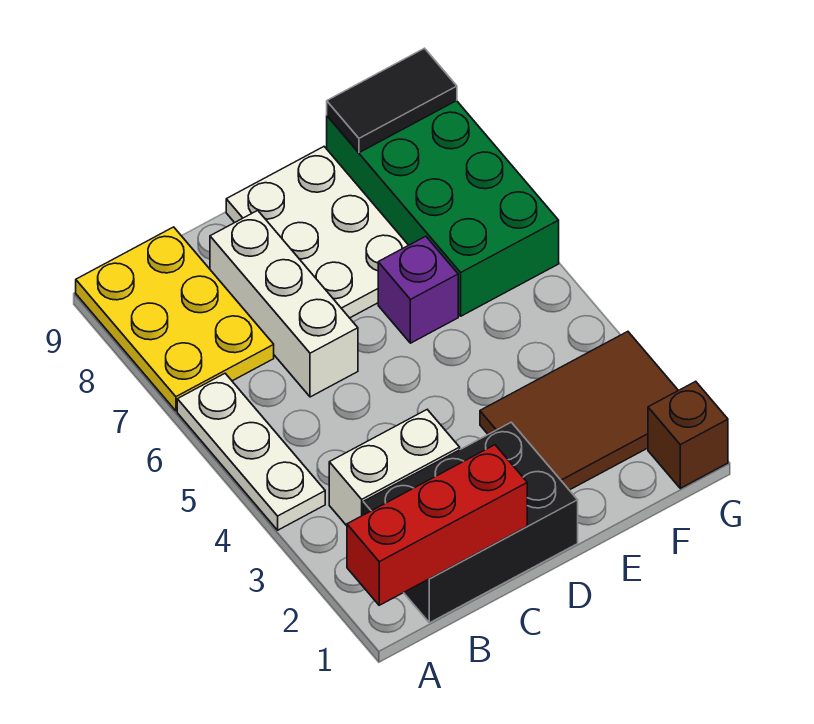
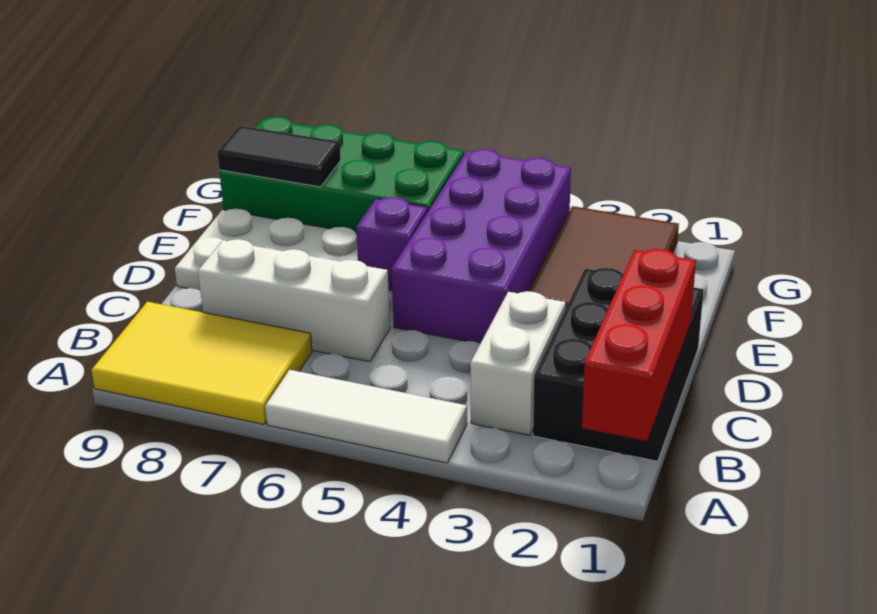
white plate A4:A6 level 1 -> white tile A4:A6 level 1
yellow plate A7:B9 level 1 -> yellow tile A7:B9 level 1
none -> purple brick D4:G5 level 1
black tile F9:G9 level 2 -> black tile F8:F9 level 2
brown brick G1 level 1 -> none

